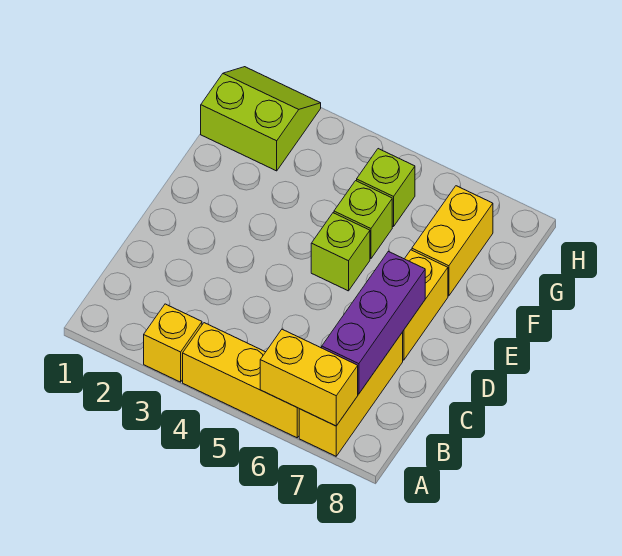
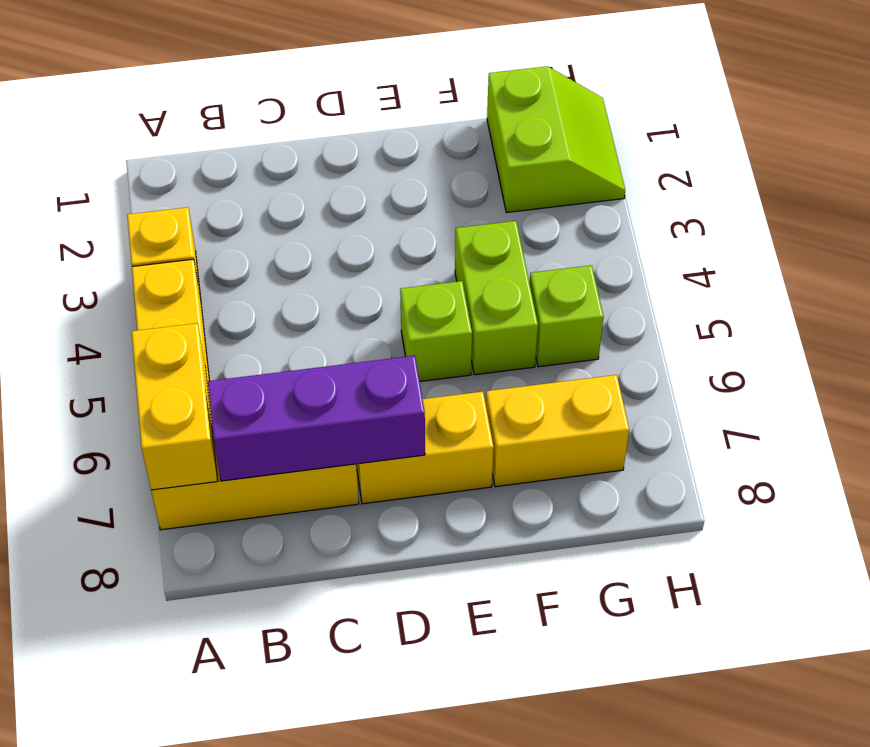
lime brick F5 level 1 -> lime brick F4:F5 level 1

